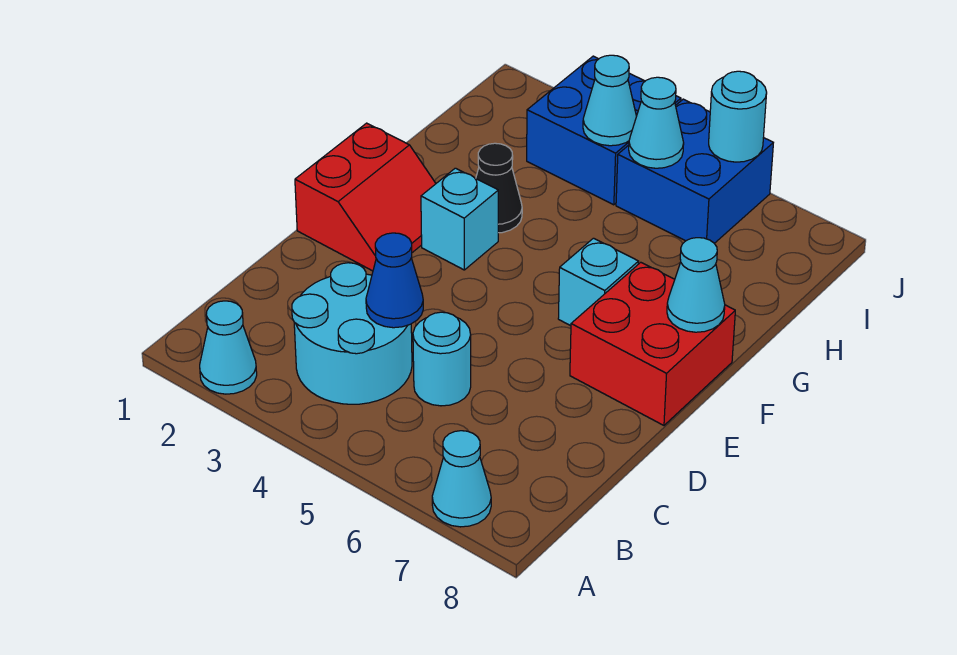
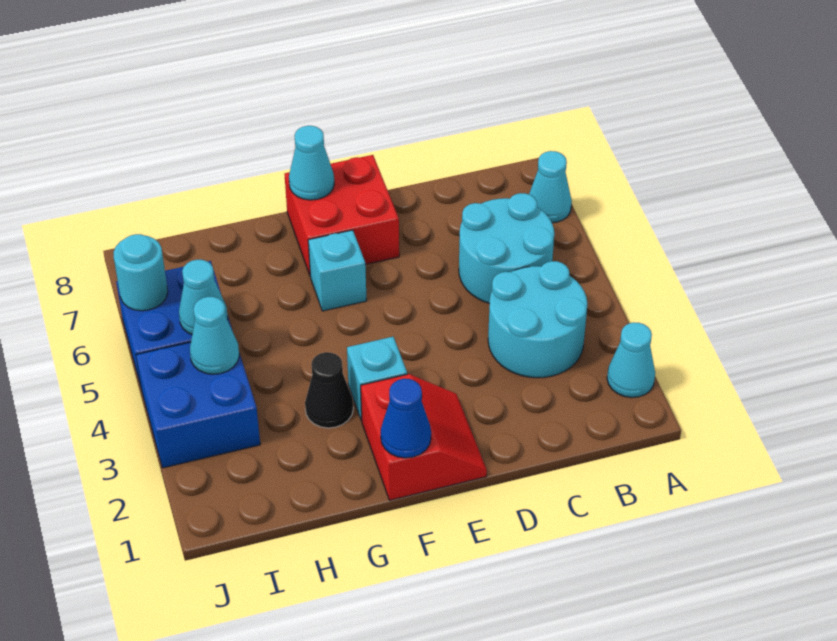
blue cone C4 level 2 -> blue cone F1 level 2
cyan round brick C5 level 1 -> cyan round brick B5:C6 level 1
red slope E1:F2 level 1 top 1 -> red slope E1:F2 level 1 top F

